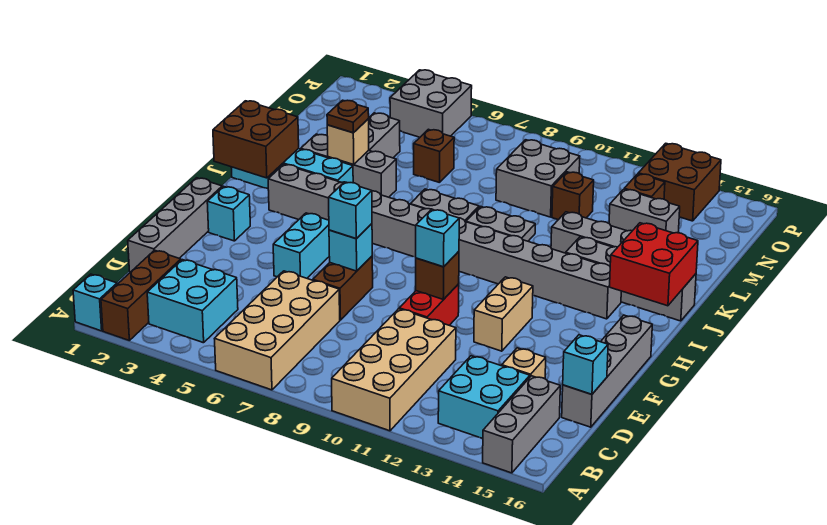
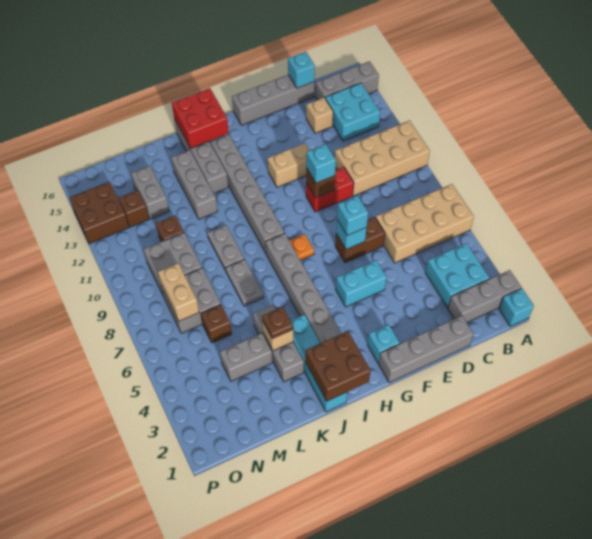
brown brick A2:C2 level 1 -> grey brick A2:C2 level 1
none -> orange plate H8 level 1
none -> tan brick N7:N8 level 2
grey brick O4:P5 level 1 -> grey brick M7:N8 level 1

